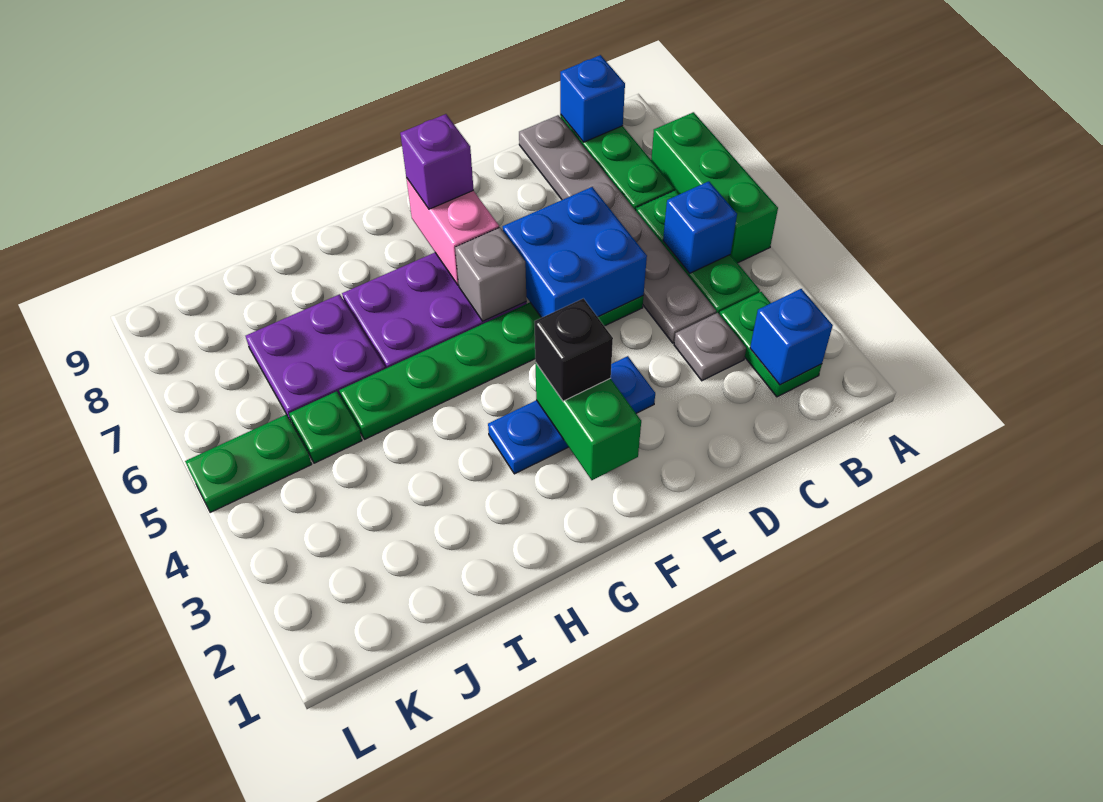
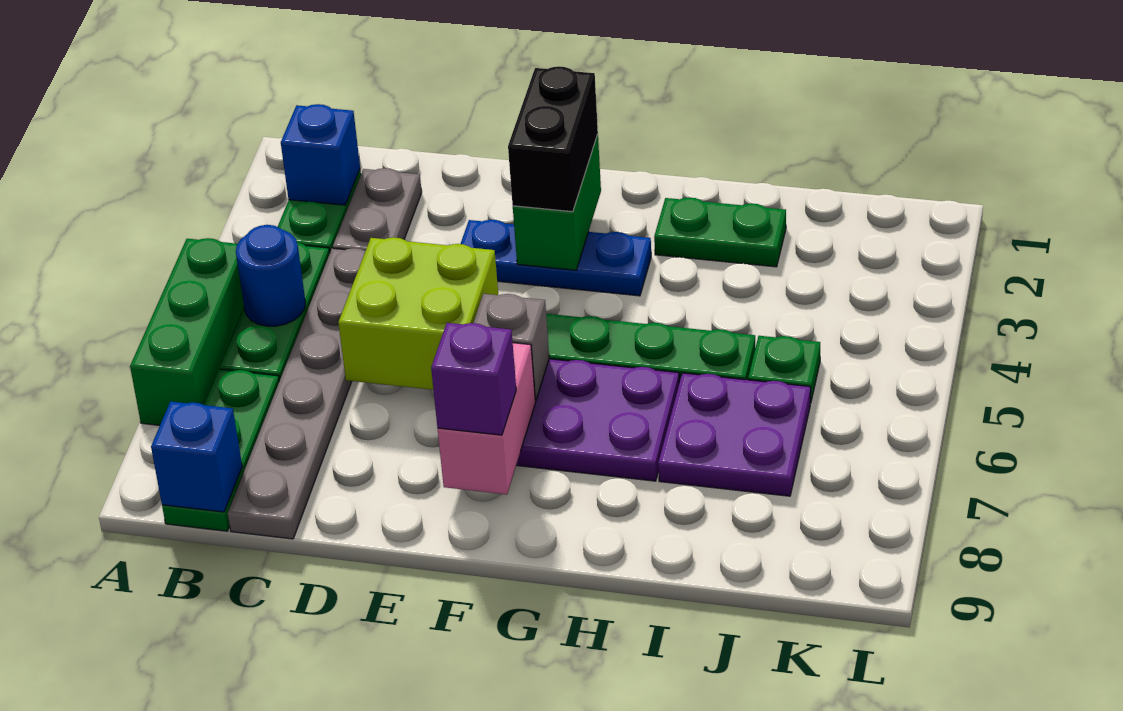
blue brick B5 level 2 -> blue round brick B5 level 2
grey plate C3 level 1 -> grey plate C2:C3 level 1
blue brick D5:E6 level 2 -> lime brick D5:E6 level 2
black brick F3 level 3 -> black brick F2:F3 level 3
green plate K5:L5 level 1 -> green plate H2:I2 level 1

